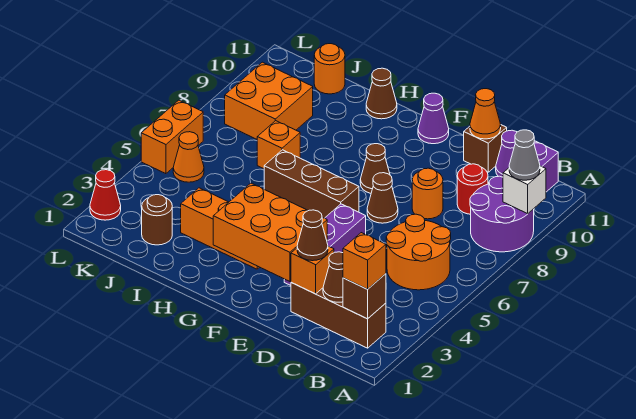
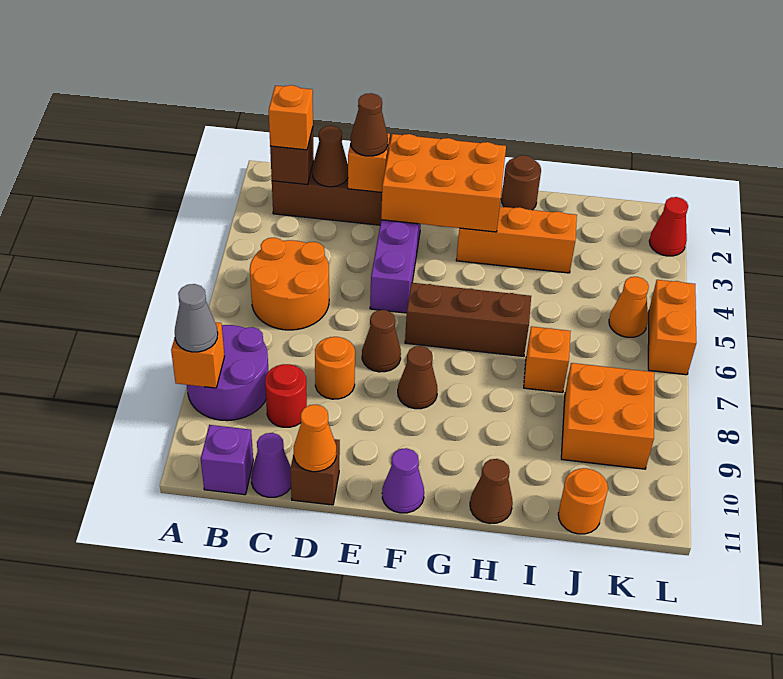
white brick A9 level 2 -> orange brick A9 level 2
brown round brick J2 level 1 -> brown round brick H1 level 1

